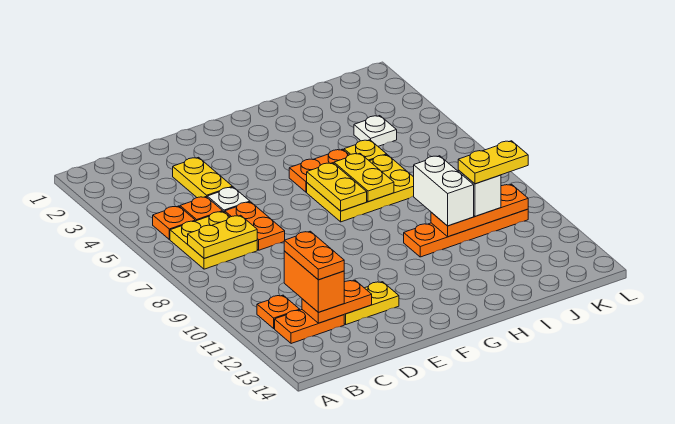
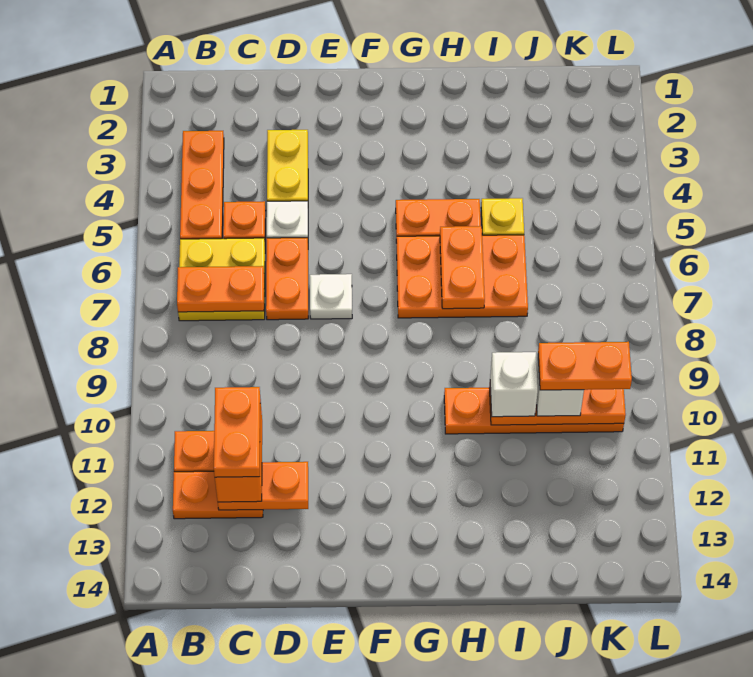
orange plate B5 level 1 -> orange plate B3:B5 level 1
yellow plate B7:C7 level 2 -> orange plate B7:C7 level 2
yellow plate D12:E12 level 1 -> none
yellow plate G6:I7 level 1 -> orange plate G6:I7 level 1
yellow plate G6:G7 level 2 -> none
yellow plate H6:H7 level 2 -> orange plate H6:H7 level 2
white brick I9:I10 level 3 -> white brick I10 level 3
white plate J4 level 1 -> white plate E7 level 1
yellow plate J10:K10 level 4 -> orange plate J10:K10 level 4

